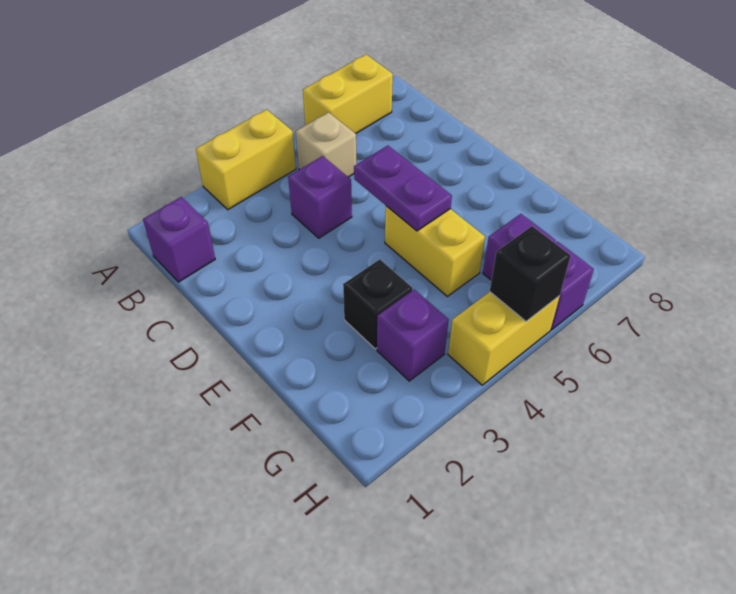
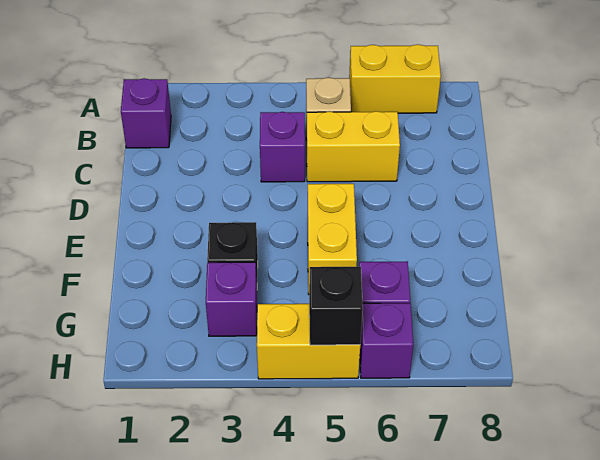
yellow brick A3:A4 level 1 -> yellow brick C5:C6 level 1
purple plate D5:E5 level 2 -> none

